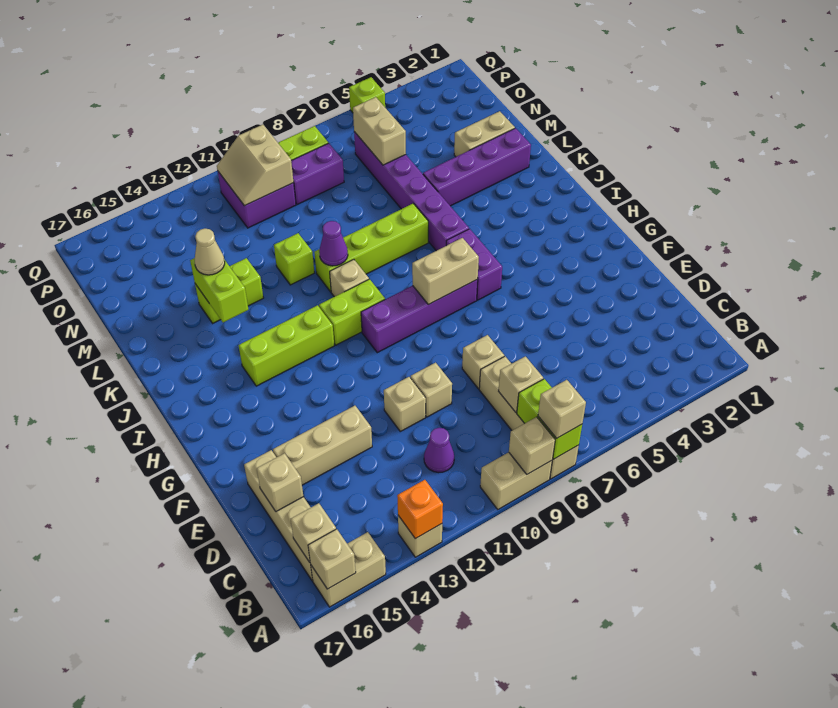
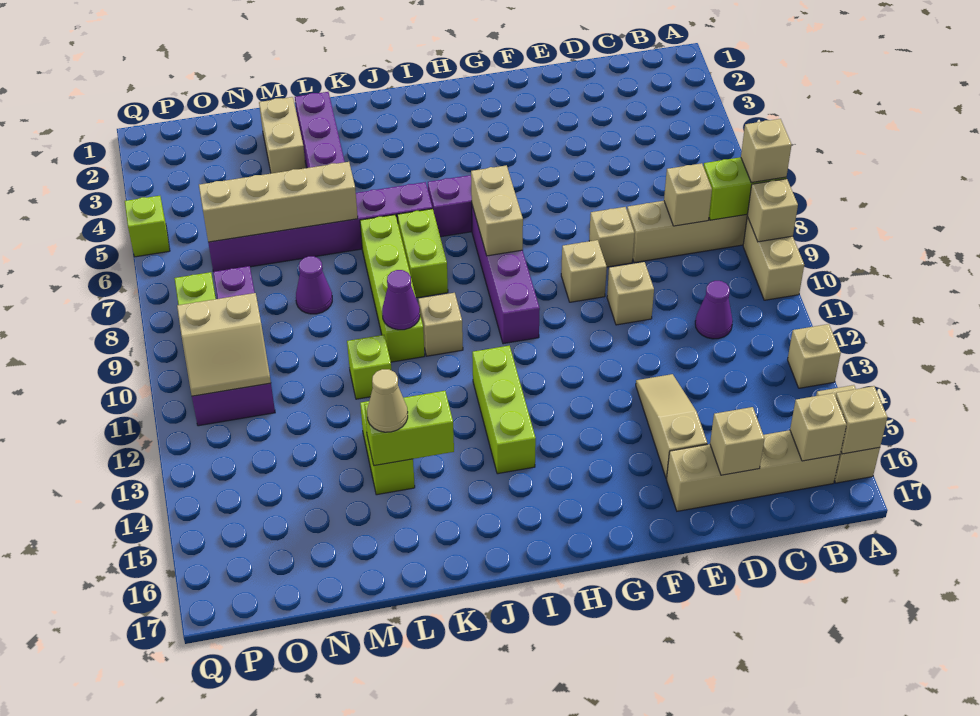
orange brick A13 level 2 -> none
tan brick E11 level 1 -> tan brick F9 level 1
tan brick E13:E15 level 1 -> tan slope E13:E15 level 1 top 15
lime brick I10:I11 level 1 -> lime brick J7:J8 level 1
none -> purple cone M8 level 1
tan brick N6:O6 level 2 -> tan brick L6:O6 level 2

